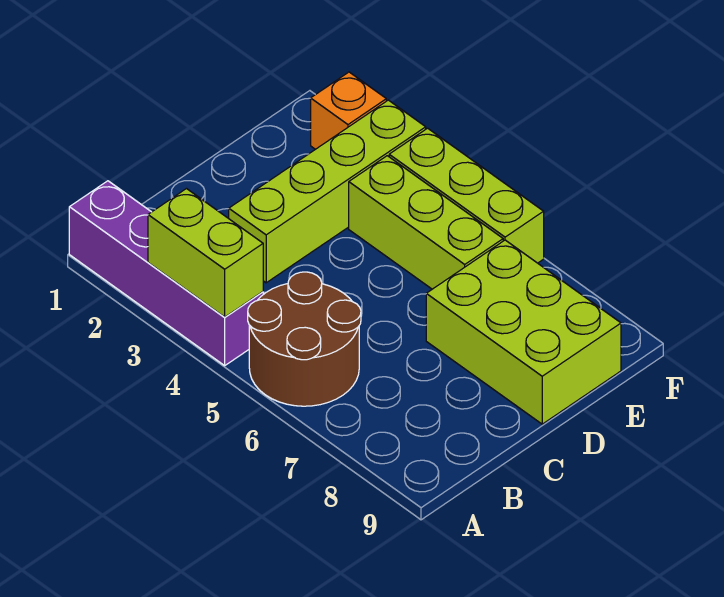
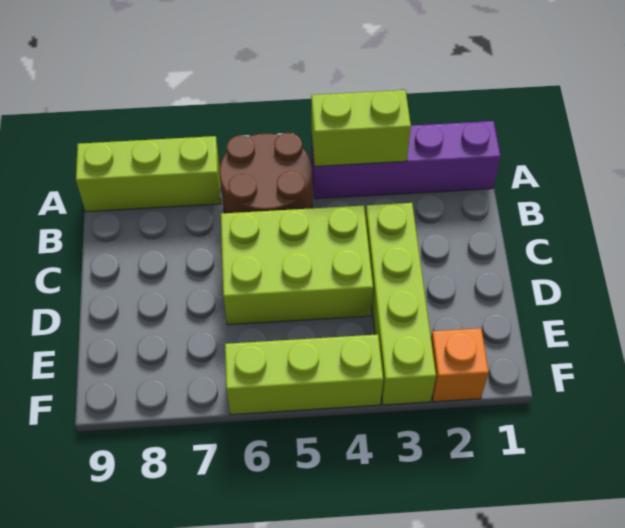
lime brick D7:E9 level 1 -> lime brick C4:D6 level 1
lime brick E4:E6 level 1 -> lime brick A7:A9 level 1

